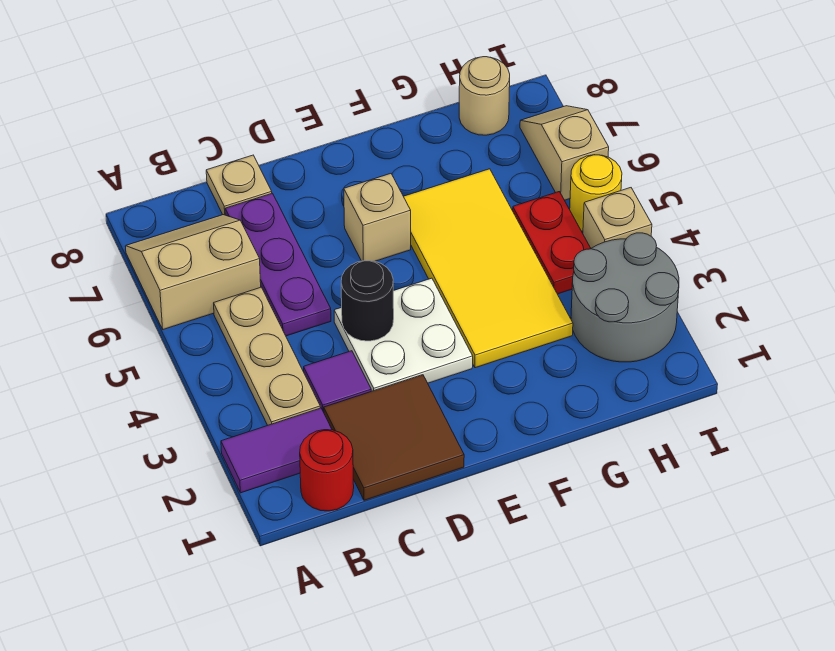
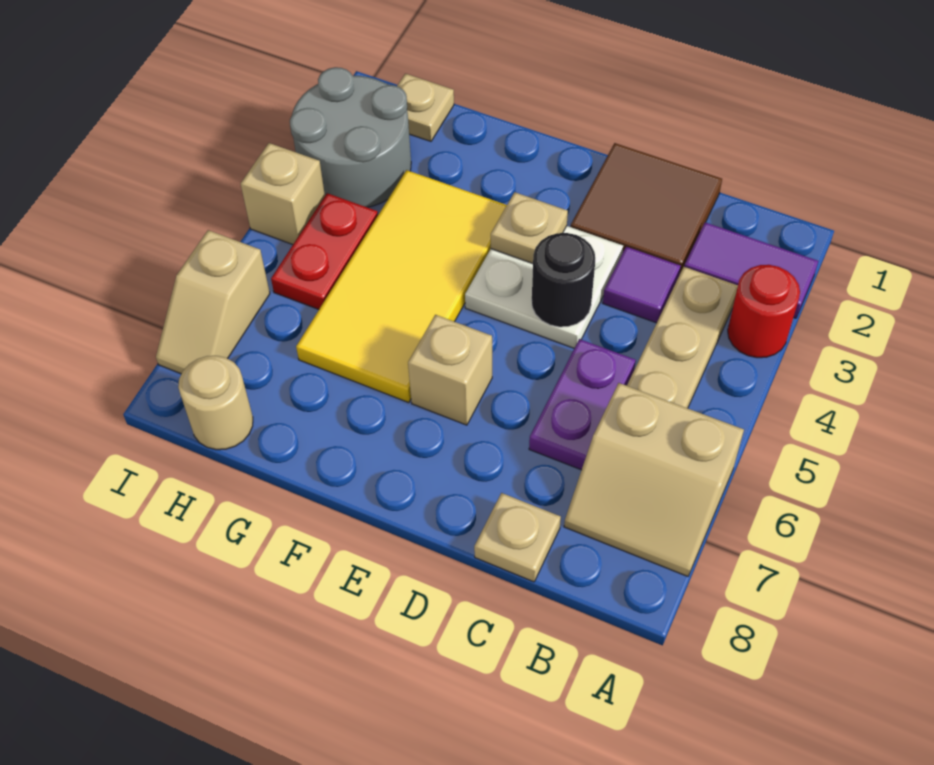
red round brick B1 level 1 -> red round brick A3 level 1
purple plate C5:C7 level 1 -> purple plate C5:C6 level 1
none -> tan plate E3 level 2
none -> tan plate H1 level 1
yellow round brick I5 level 1 -> none

